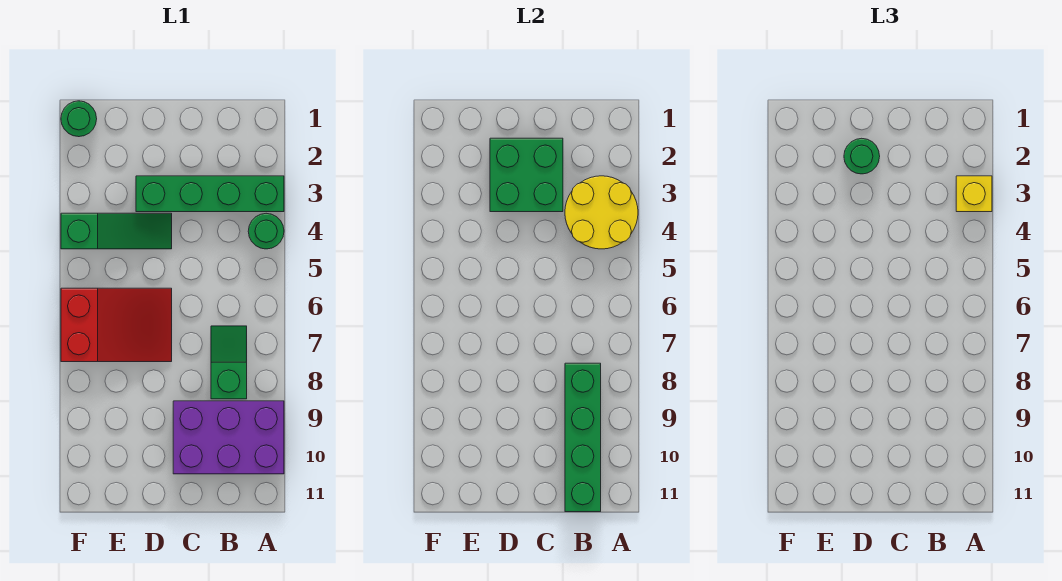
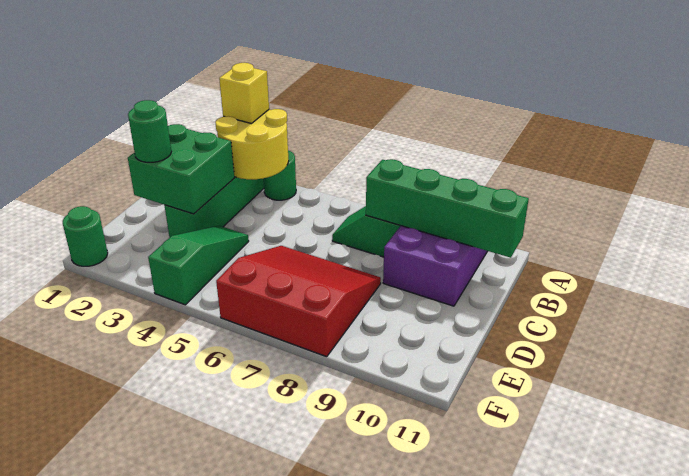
red slope D6:F7 level 1 top F -> red slope D6:F8 level 1 top F

